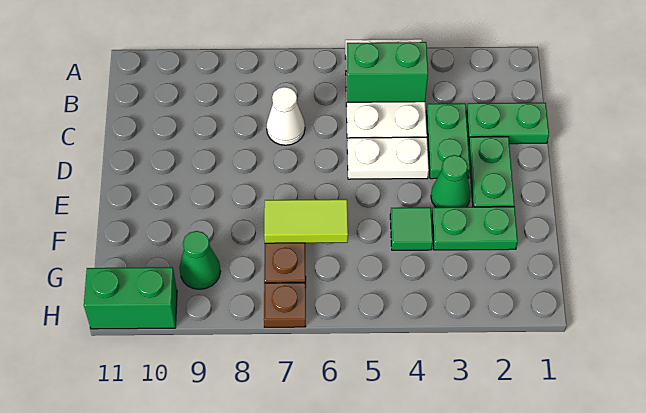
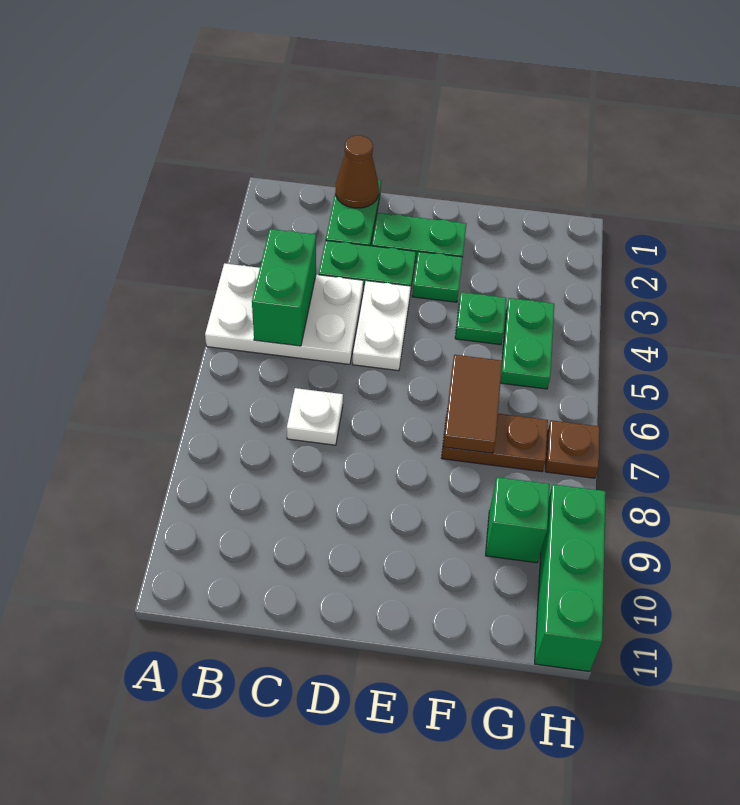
none -> brown cone C1 level 2
white cone C7 level 1 -> white plate C7 level 1
green cone E3 level 1 -> green plate E3 level 1
green plate F2:F3 level 1 -> green plate G4:G5 level 1
green tile F4 level 1 -> green plate F4 level 1
lime tile F6:F7 level 2 -> brown tile F6:F7 level 2
green cone G9 level 1 -> green brick G9 level 1
green brick H10:H11 level 1 -> green brick H9:H11 level 1

